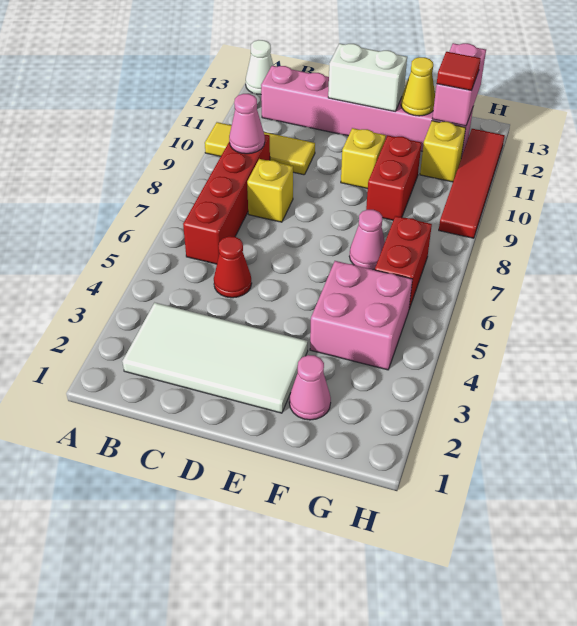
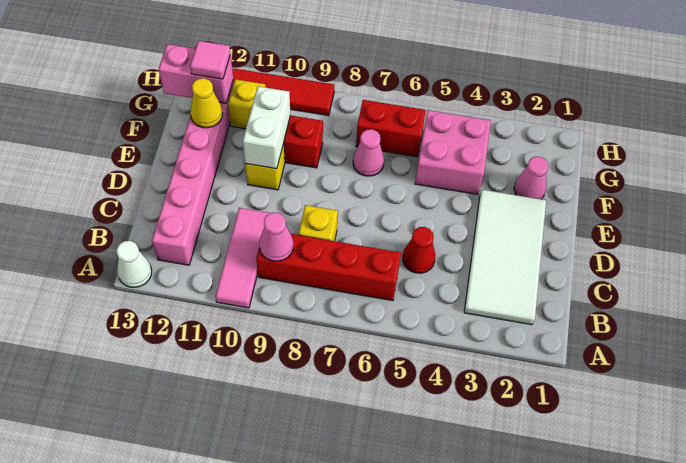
yellow tile A10:C10 level 1 -> pink tile A10:C10 level 1
white brick D12:E12 level 2 -> white brick E10:F10 level 2
red tile G12 level 3 -> pink tile G12 level 3

